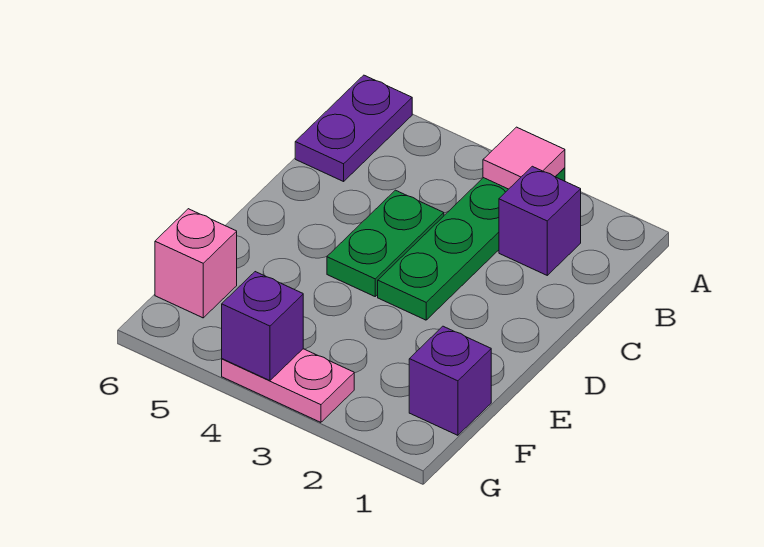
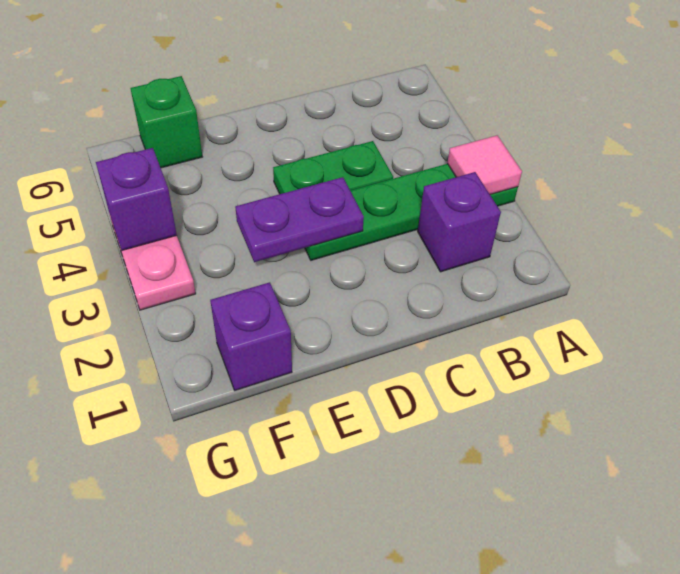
purple plate A6:B6 level 1 -> purple plate D3:E3 level 2
pink brick F6 level 1 -> green brick F6 level 1

